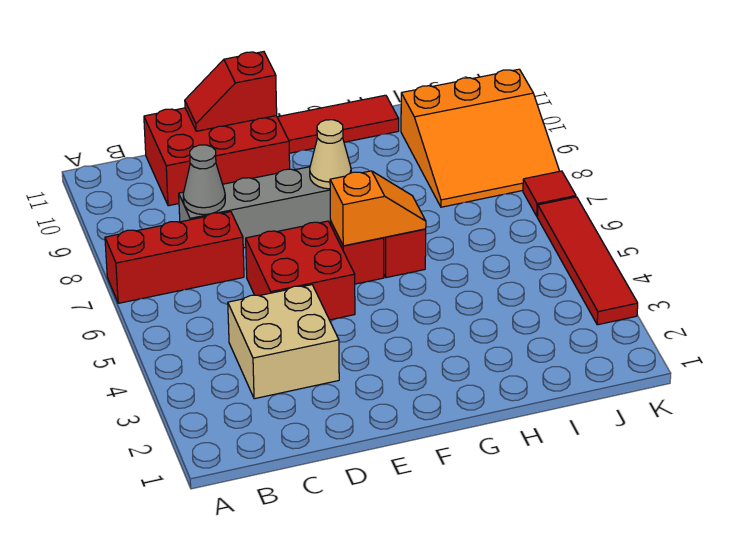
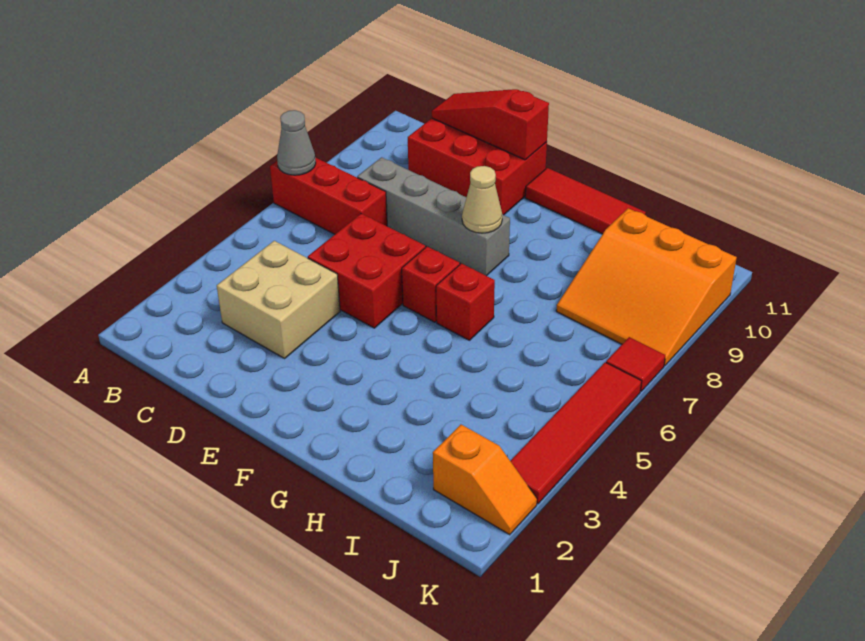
grey cone C8 level 2 -> grey cone A7 level 2
red slope D11:E11 level 2 top E -> red slope C11:E11 level 2 top E
orange slope F6:G6 level 2 top F -> orange slope J2:K2 level 1 top J

